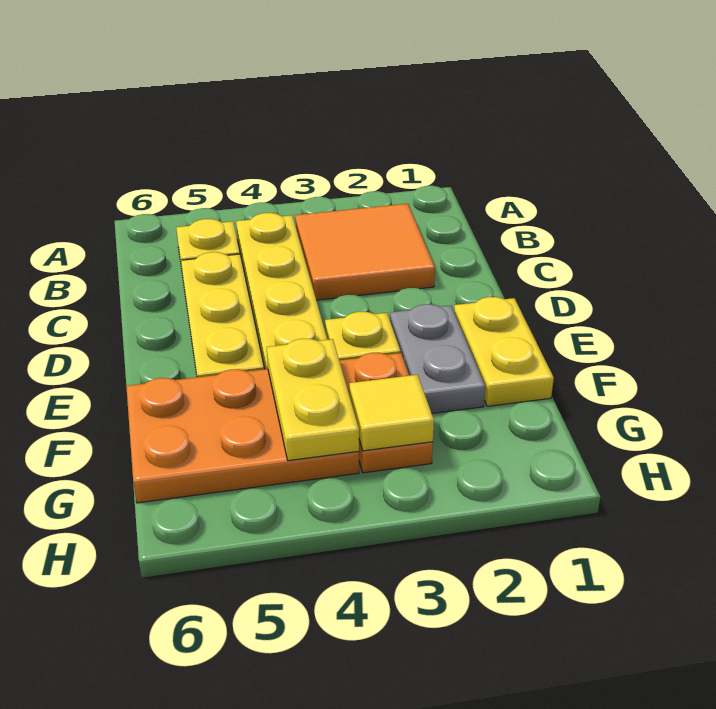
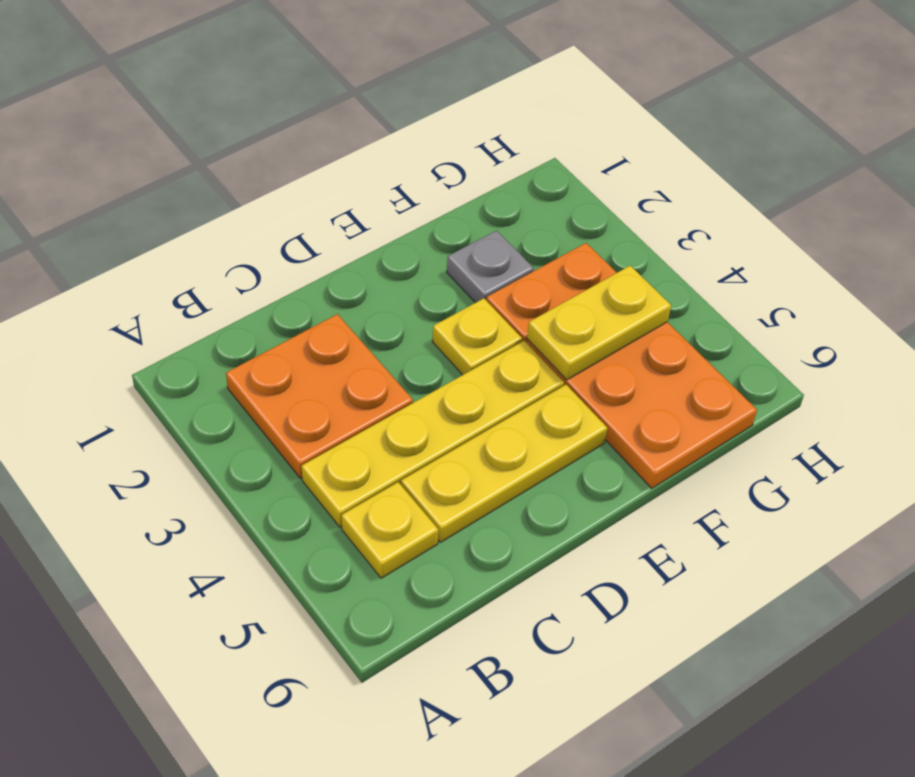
orange tile B2:C3 level 1 -> orange plate B2:C3 level 1
yellow plate E1:F1 level 1 -> none
grey plate E2:F2 level 1 -> grey plate F2 level 1
yellow tile G3 level 2 -> none

